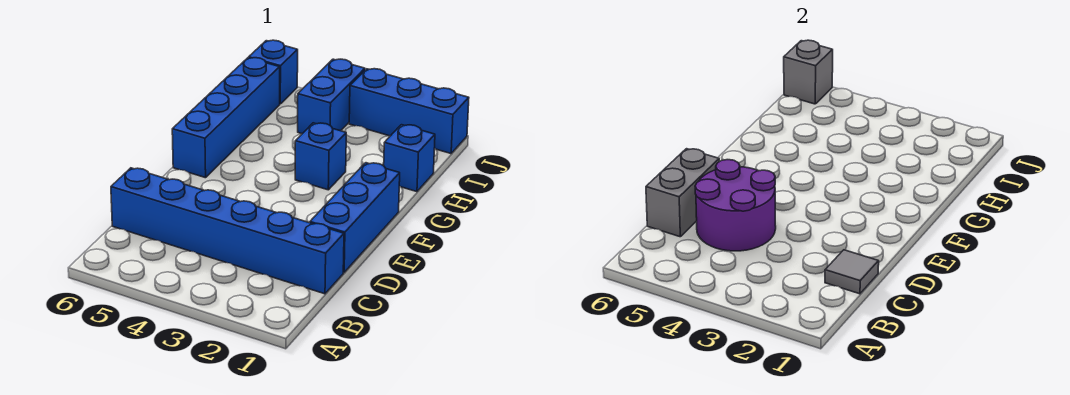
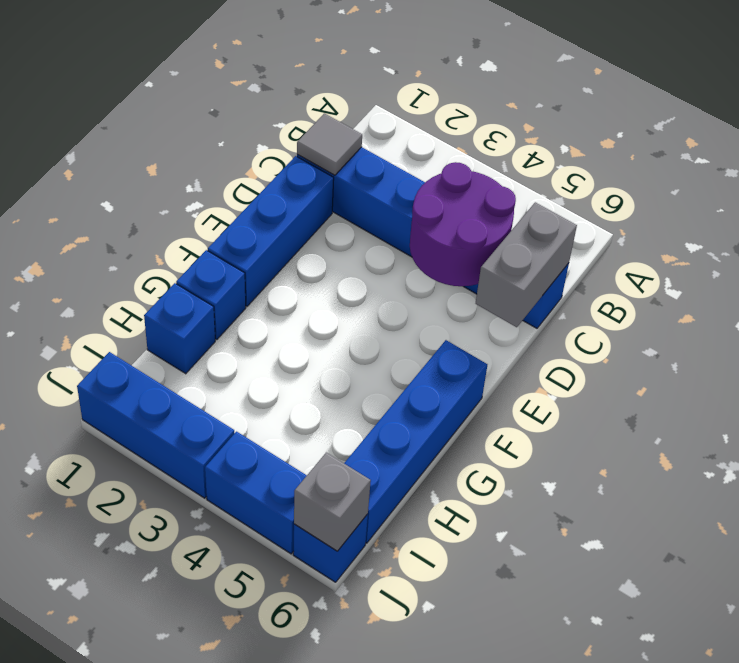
blue brick G3 level 1 -> blue brick G1 level 1
blue brick I4:J4 level 1 -> blue brick J4:J5 level 1

